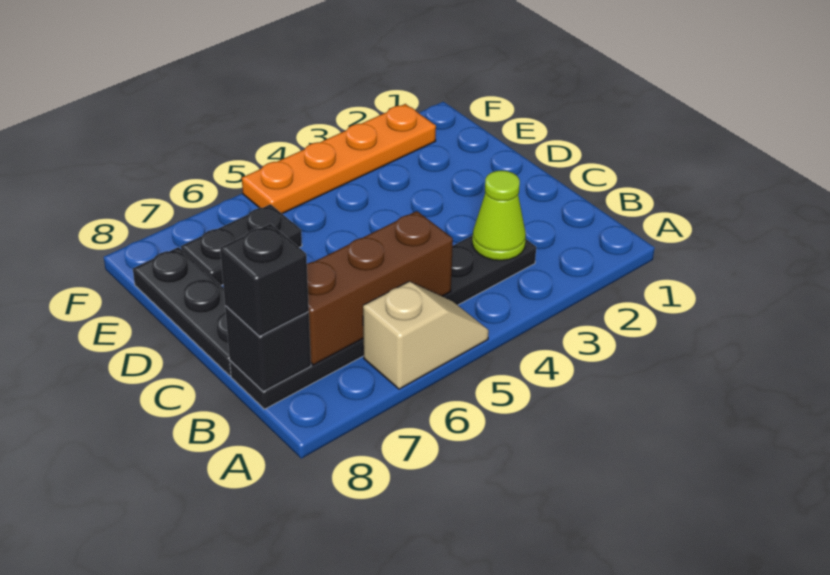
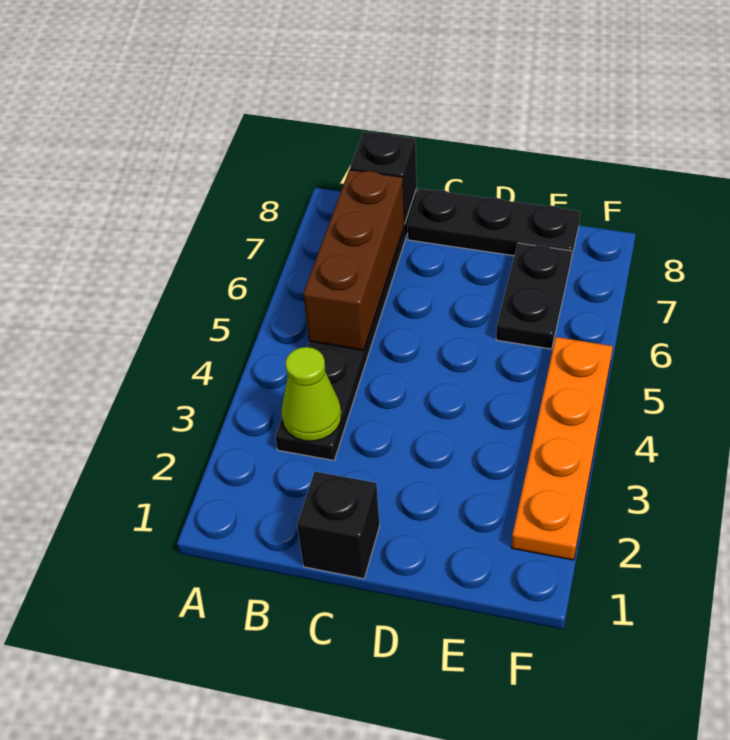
tan slope A5:A6 level 1 top 6 -> none
black brick B8 level 3 -> black brick C1 level 1

